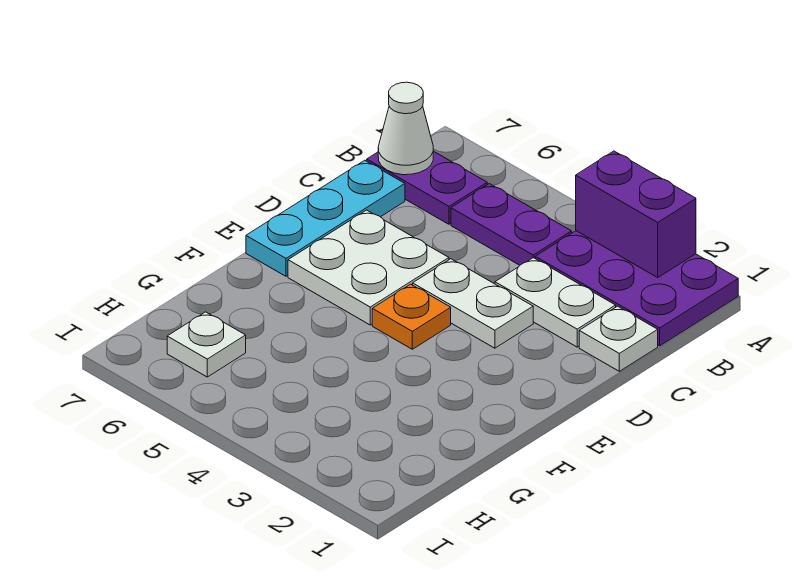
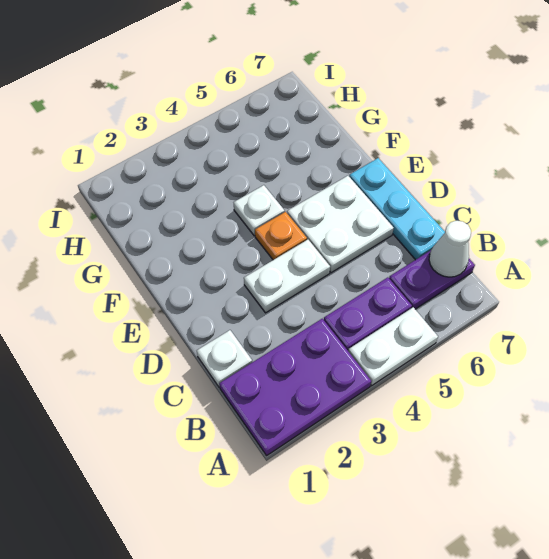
purple brick A2:A3 level 2 -> none
white plate C2:C3 level 1 -> white plate A4:A5 level 1
white plate H6 level 1 -> white plate F4 level 1

